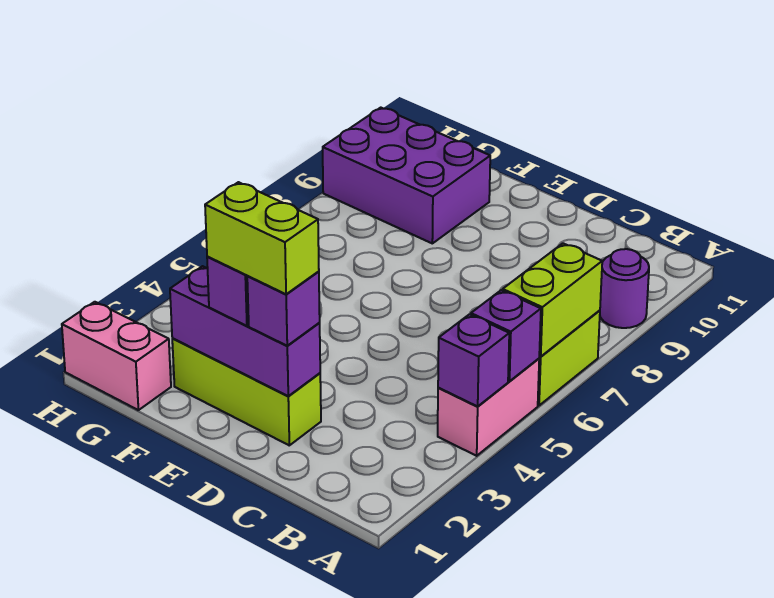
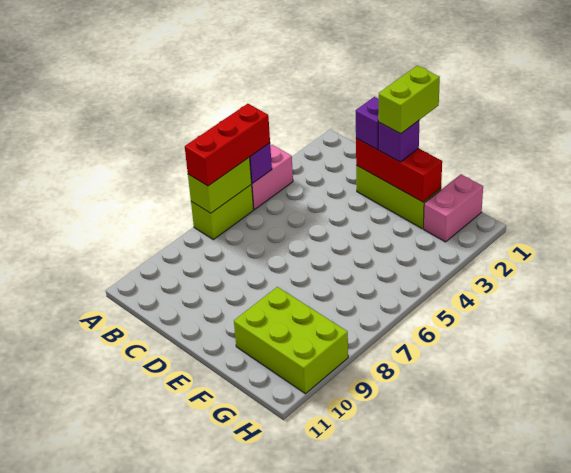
purple brick A4 level 2 -> none
none -> red brick A5:A7 level 3
purple round brick A9 level 1 -> none
purple brick D2:F2 level 2 -> red brick D2:F2 level 2
lime brick D2:E2 level 4 -> lime brick E1:E2 level 4
purple brick F9:H10 level 1 -> lime brick F9:H10 level 1
pink brick G1:H1 level 1 -> pink brick G1:G2 level 1

